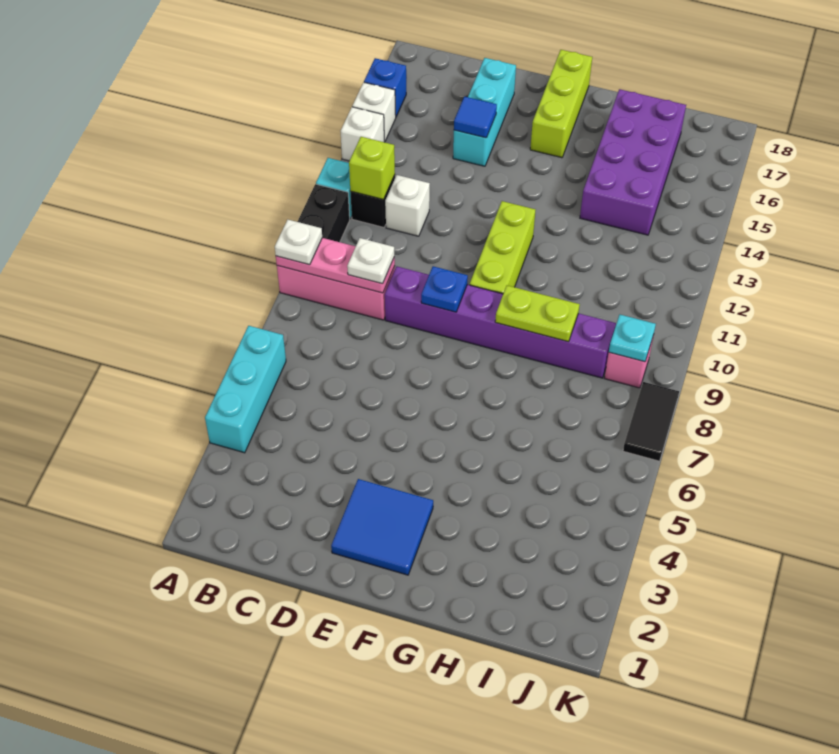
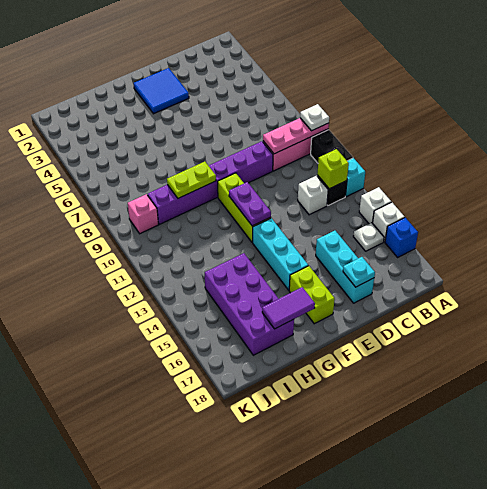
cyan brick A4:A6 level 1 -> cyan brick F13:F15 level 1
white plate C9 level 3 -> white plate B15 level 1
blue tile D15 level 2 -> none
blue plate E9 level 2 -> none
none -> purple plate F11:F12 level 2
lime brick F16:F18 level 1 -> lime brick F16:F17 level 1
none -> purple tile G17:H17 level 2
cyan plate J9 level 2 -> cyan plate D17 level 2
black tile K7:K8 level 1 -> none

